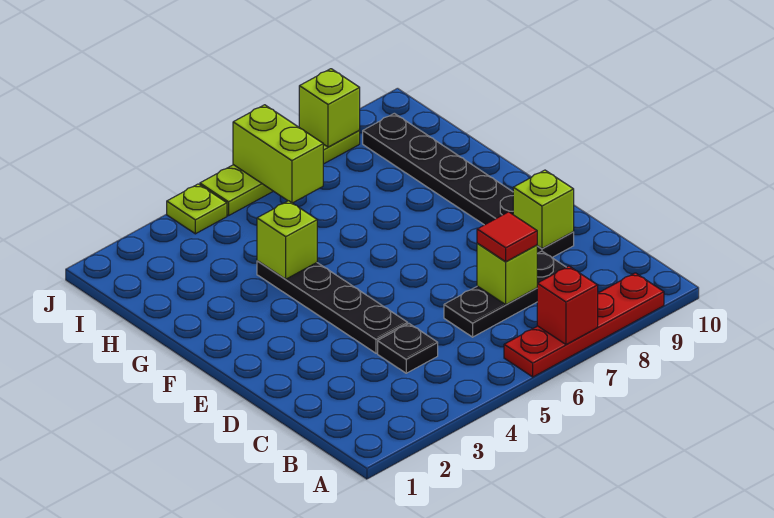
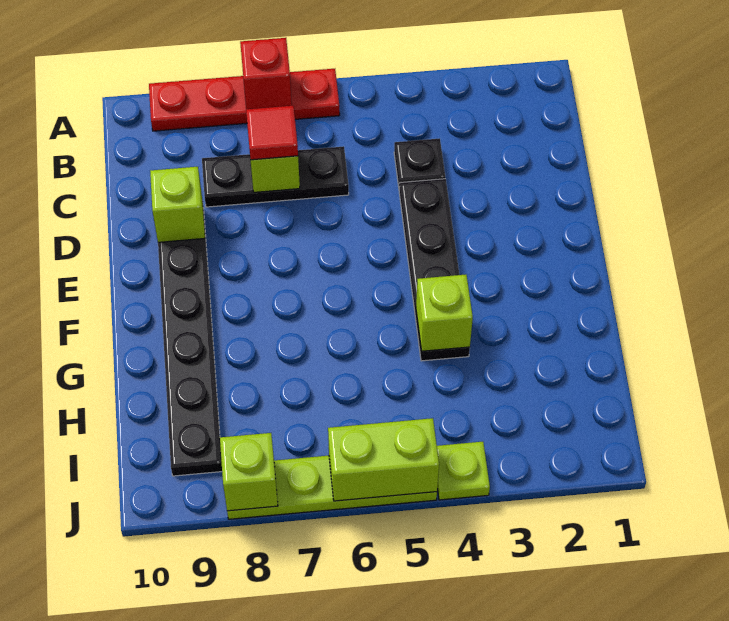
lime brick I6:J6 level 2 -> lime brick J5:J6 level 2

